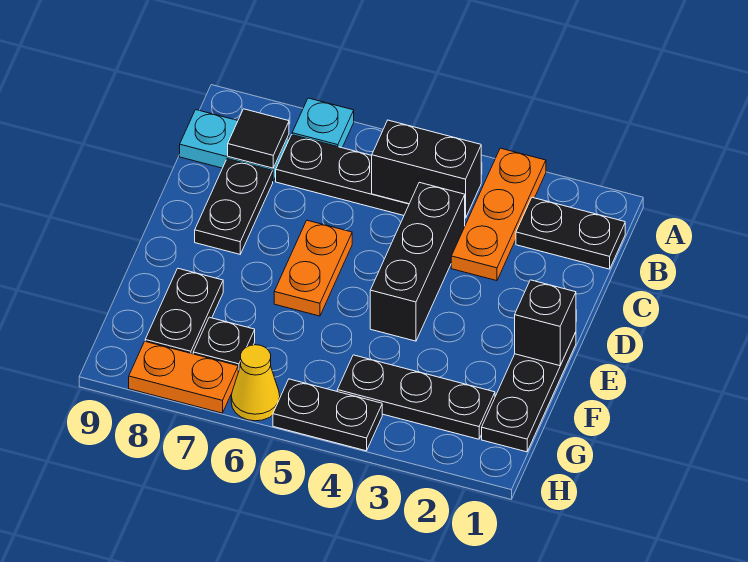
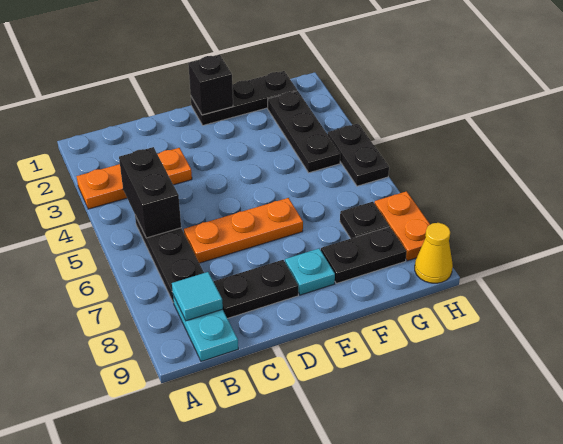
cyan plate A7 level 1 -> cyan plate E8 level 1
black plate B1:B2 level 1 -> none
black tile B8 level 2 -> cyan tile B8 level 2
black brick C4:E4 level 1 -> none
orange plate D6:E6 level 1 -> orange plate C6:E6 level 1
yellow cone H6 level 1 -> yellow cone H9 level 1

